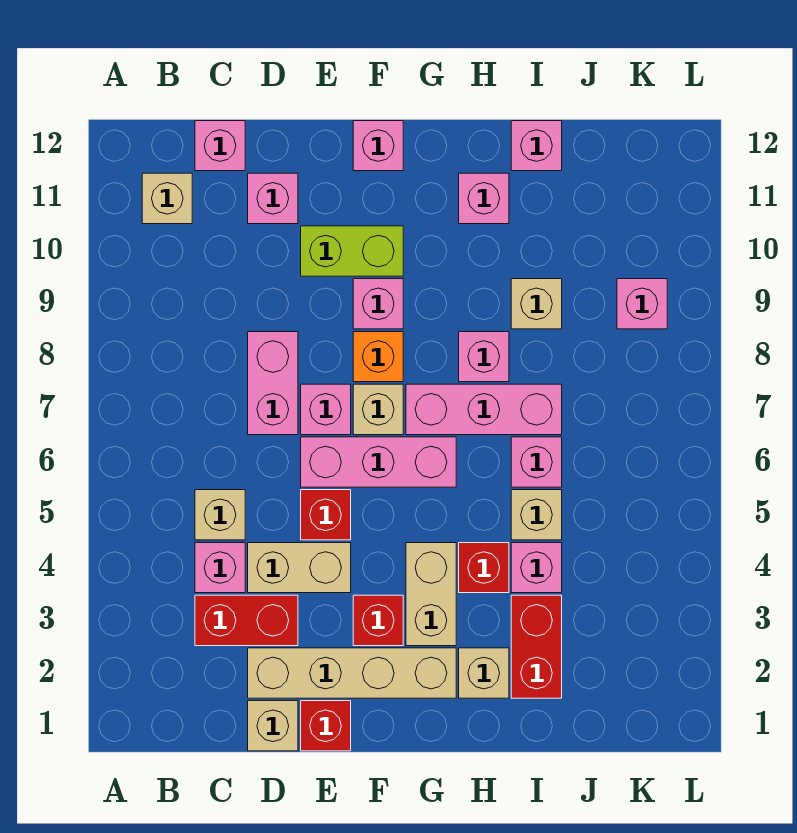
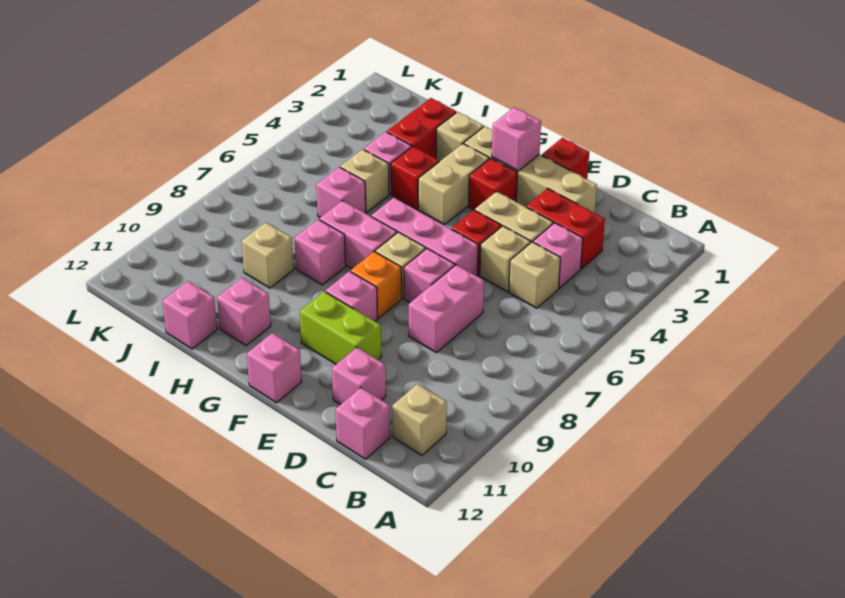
tan brick D1 level 1 -> tan brick D5 level 1
pink brick G7:I7 level 1 -> pink brick G7:H7 level 1
pink brick K9 level 1 -> pink brick F2 level 2

